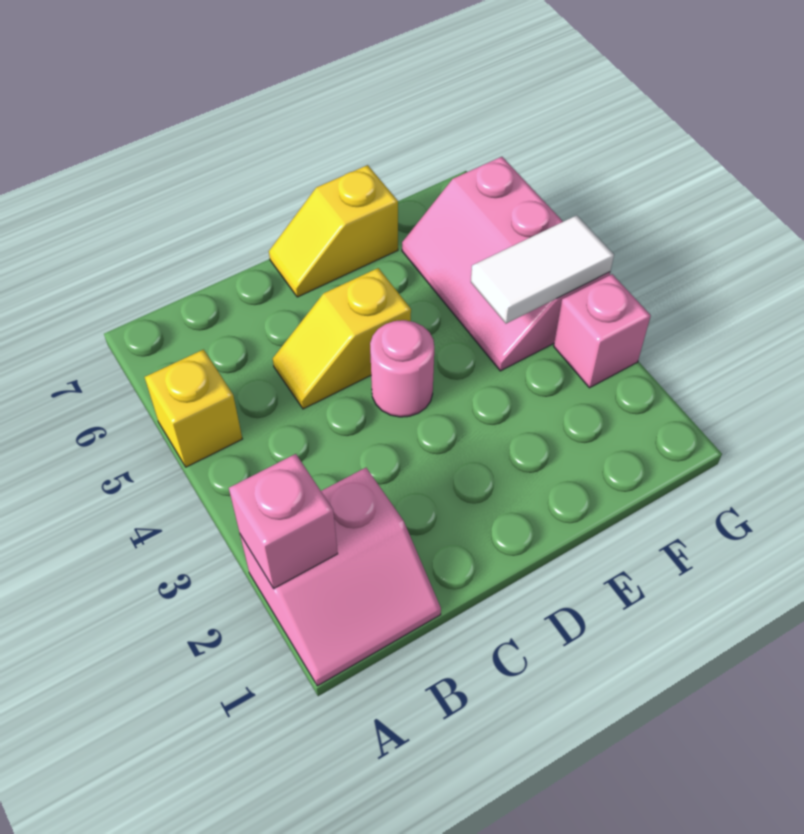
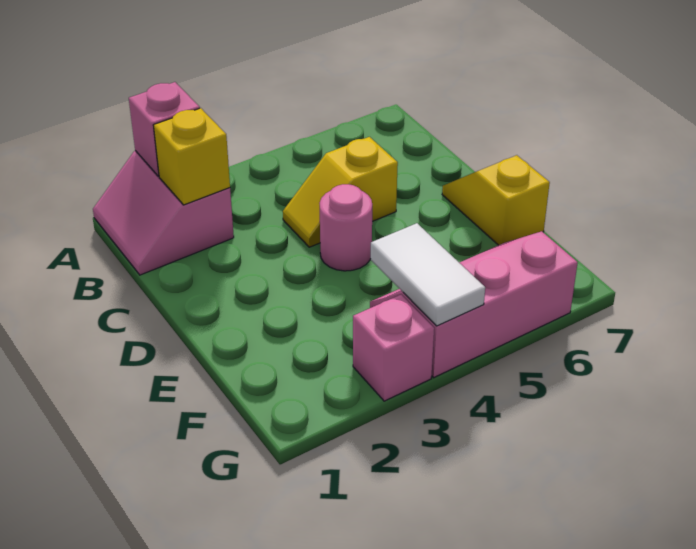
yellow brick A5 level 1 -> yellow brick B2 level 2
yellow slope C5:D5 level 1 top D -> yellow slope C4:C5 level 1 top 5

